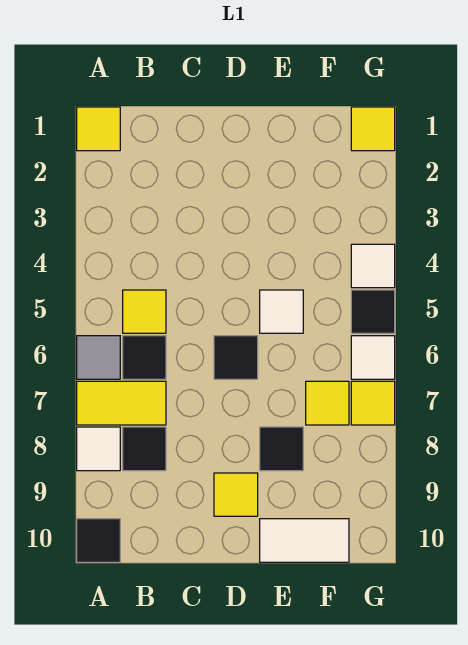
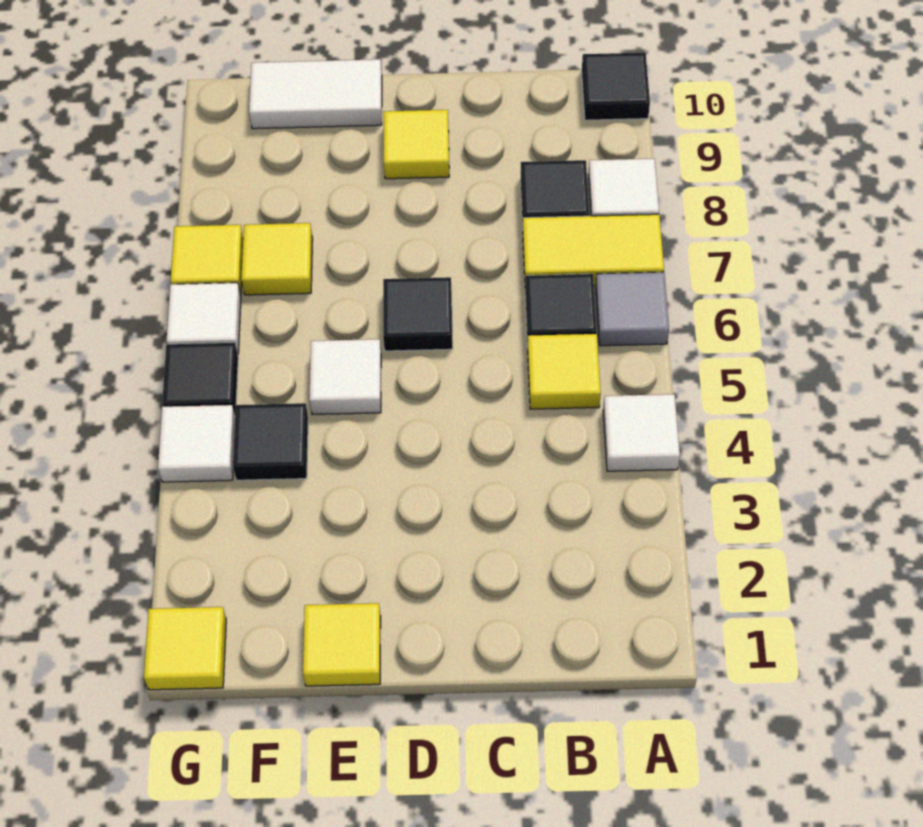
yellow tile A1 level 1 -> yellow tile E1 level 1
none -> white tile A4 level 1
black tile E8 level 1 -> black tile F4 level 1

